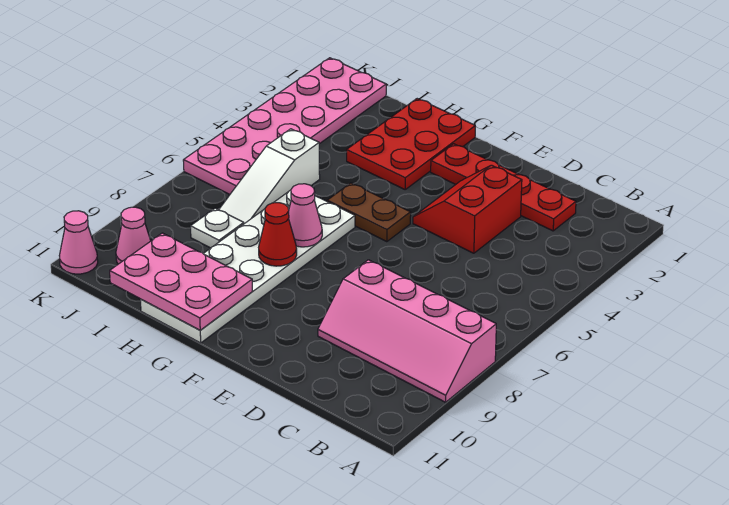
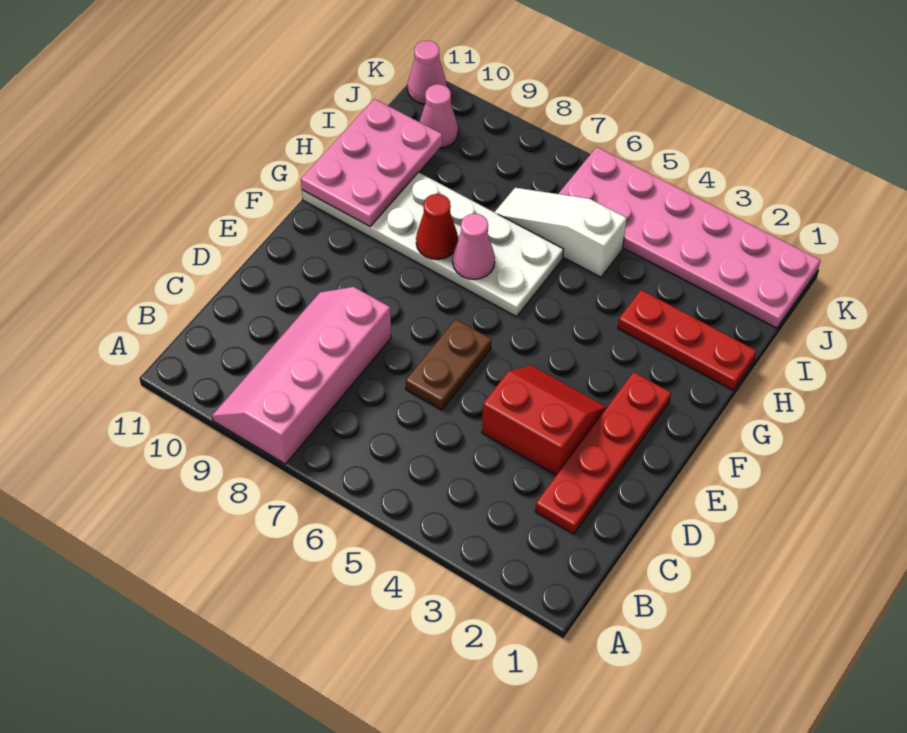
brown plate F5:G5 level 1 -> brown plate D6:E6 level 1
red plate G1:H3 level 1 -> red plate H1:H3 level 1
white plate I8 level 1 -> none

